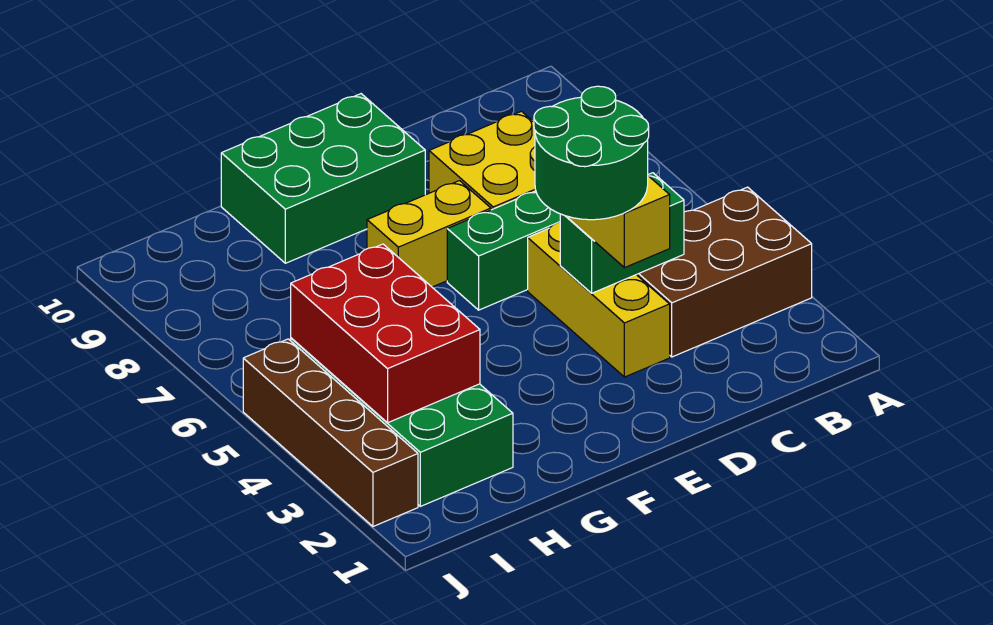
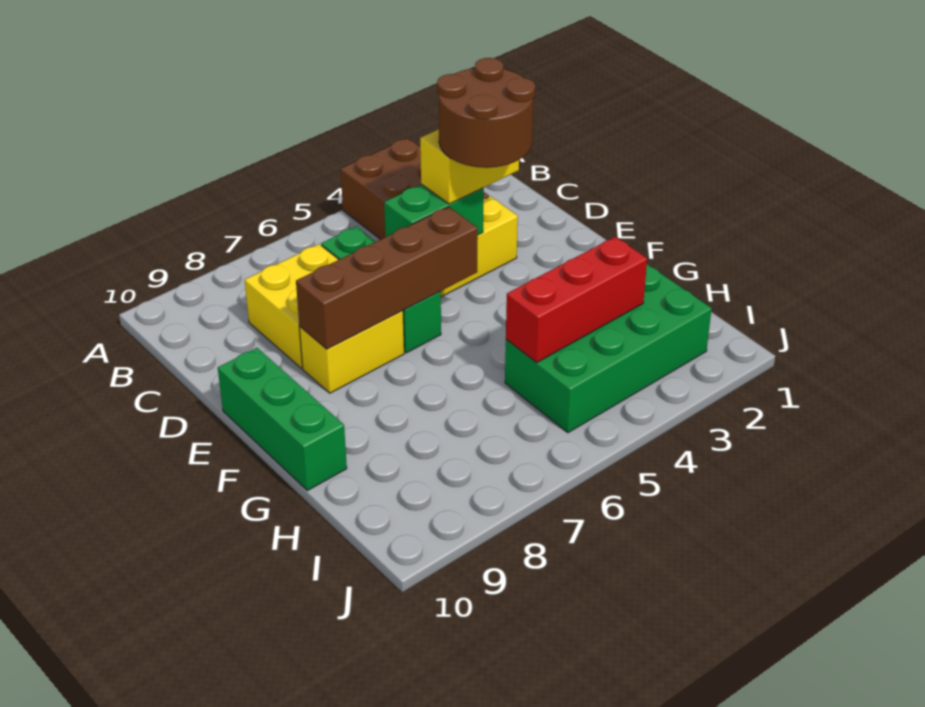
green brick C4:D4 level 2 -> green brick D4:D5 level 2
green round brick D3:E4 level 4 -> brown round brick D3:E4 level 4
yellow brick E7:F7 level 1 -> yellow brick E7:E8 level 1
green brick E9:G10 level 1 -> green brick E10:G10 level 1
red brick H3:I5 level 2 -> red brick H3:H5 level 2
brown brick J2:J5 level 1 -> brown brick E5:E8 level 2

